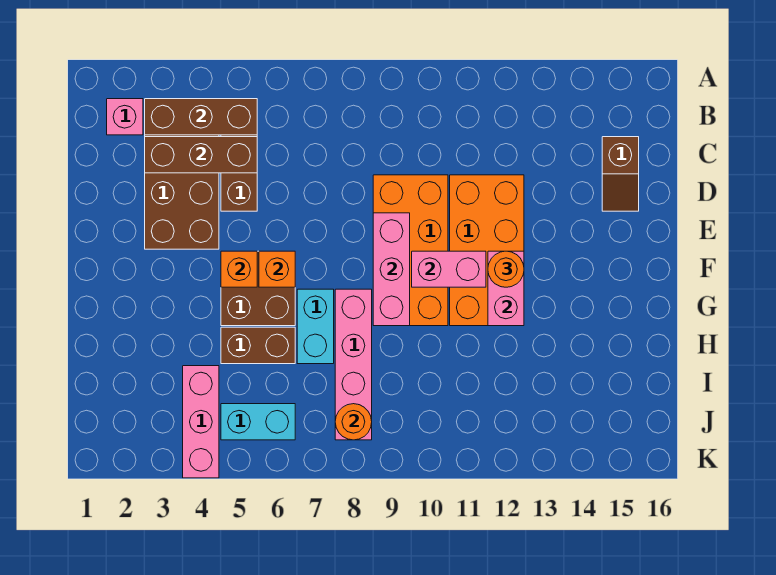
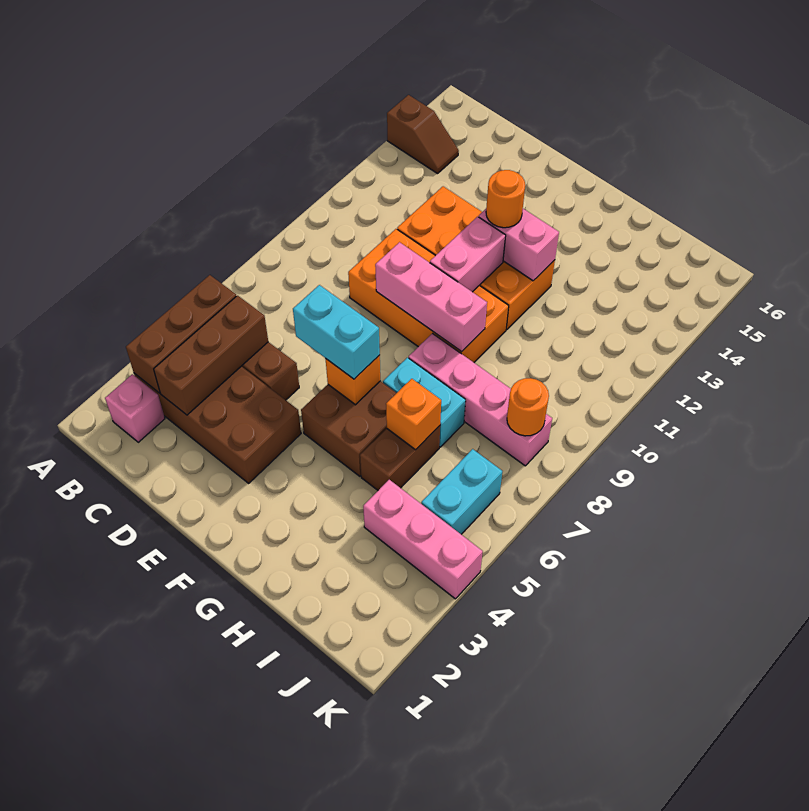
brown slope C15:D15 level 1 top C -> brown slope A14:B14 level 1 top A
none -> cyan brick E6:F6 level 3
orange brick F5 level 2 -> orange brick H6 level 2

